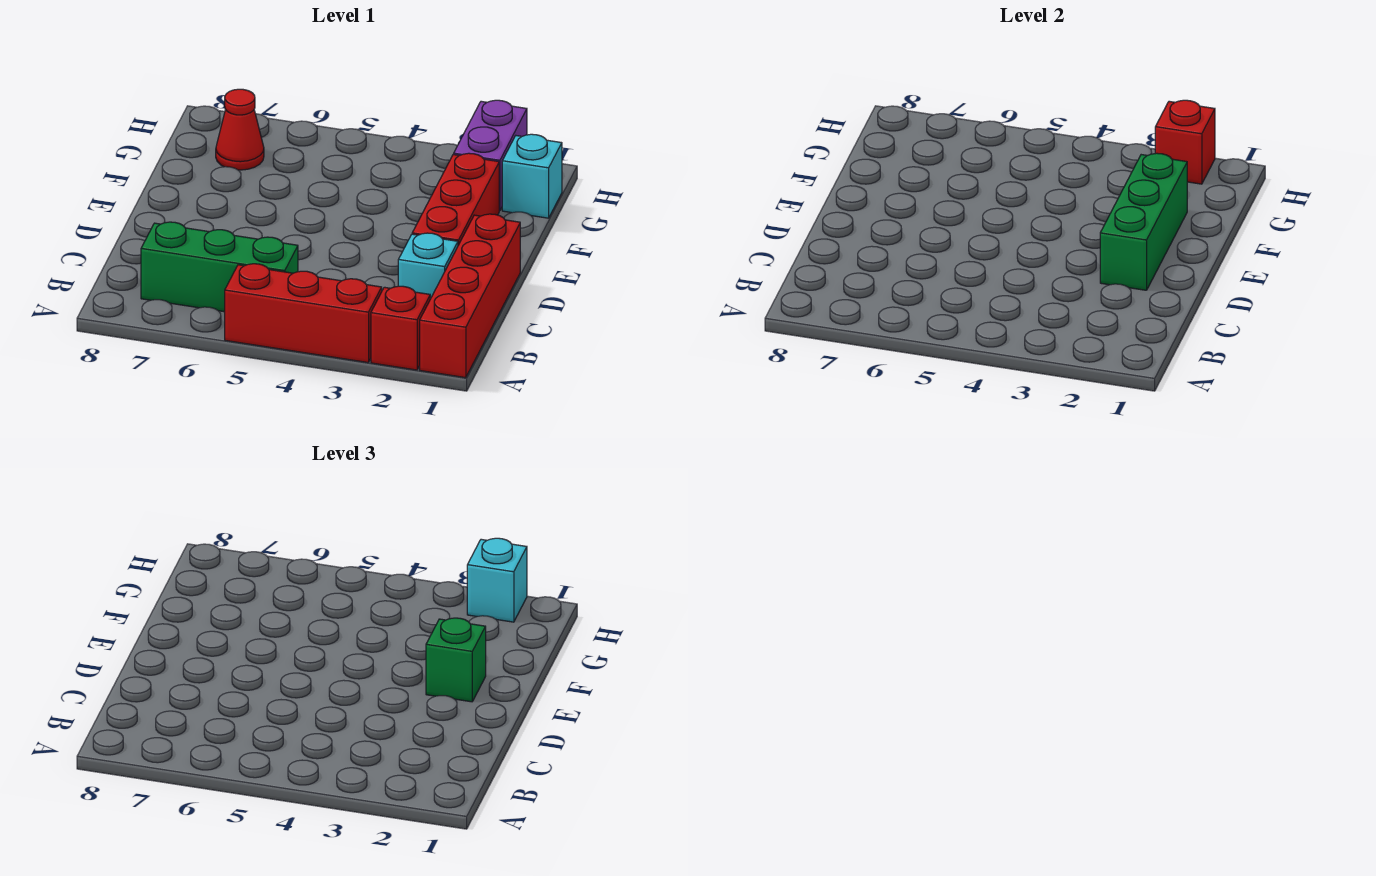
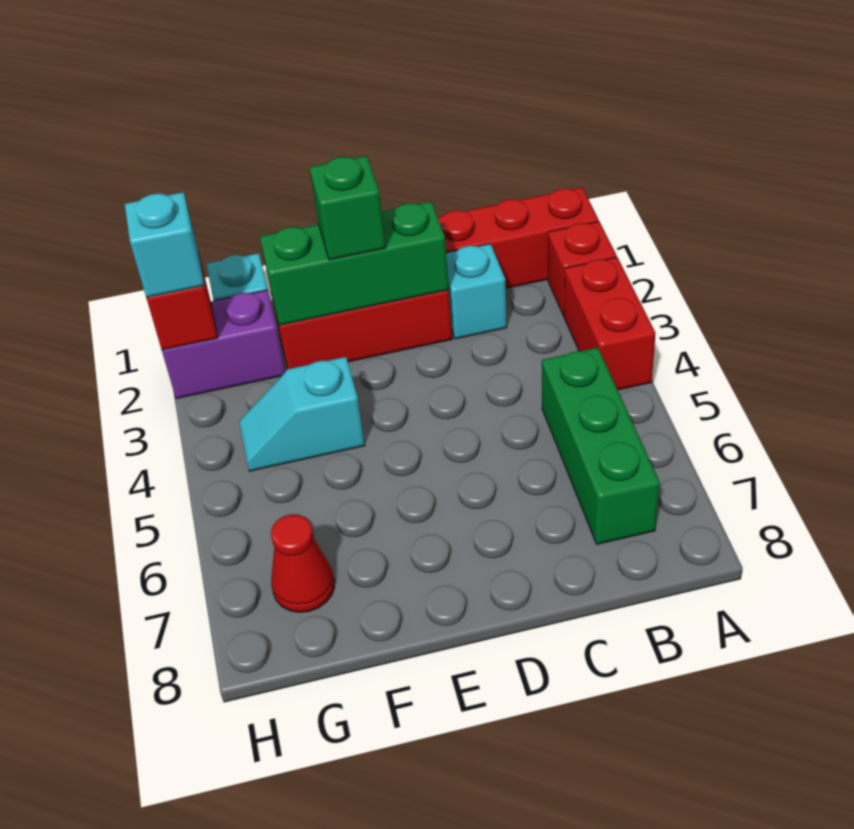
red brick A3:A5 level 1 -> red brick A3:A4 level 1
none -> cyan slope F4:G4 level 1 top F

